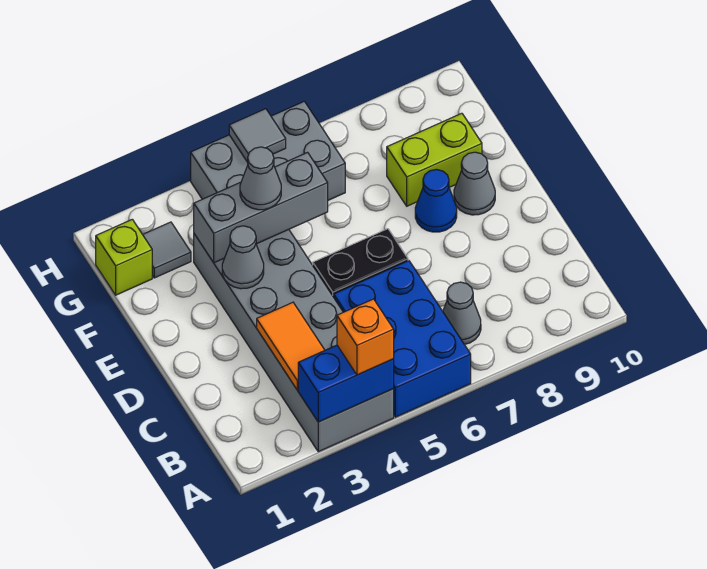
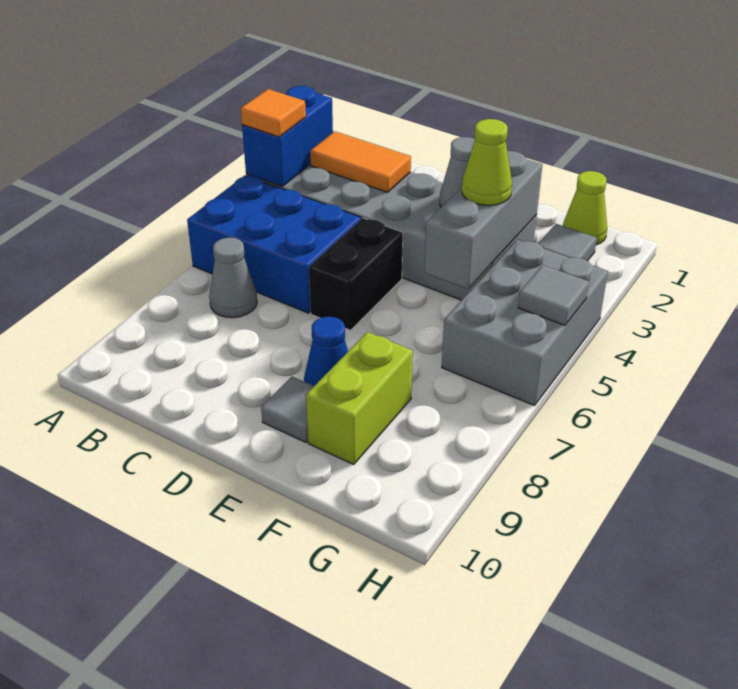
orange brick A4 level 3 -> orange tile A4 level 3
grey cone E9 level 1 -> grey tile E9 level 1
grey cone F4 level 3 -> lime cone F4 level 3
lime brick G1 level 1 -> lime cone G1 level 1

